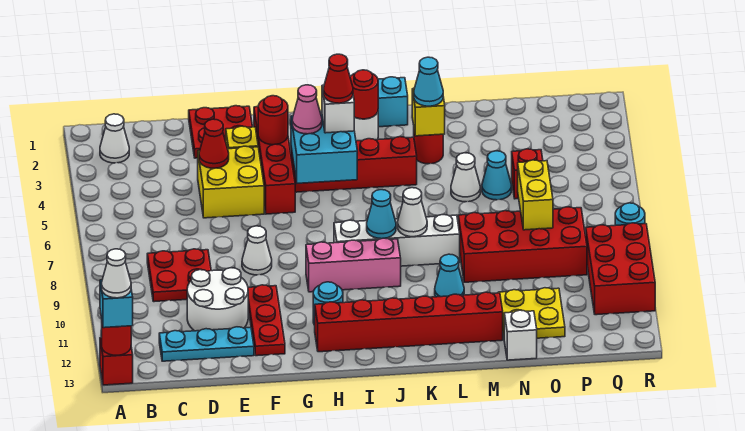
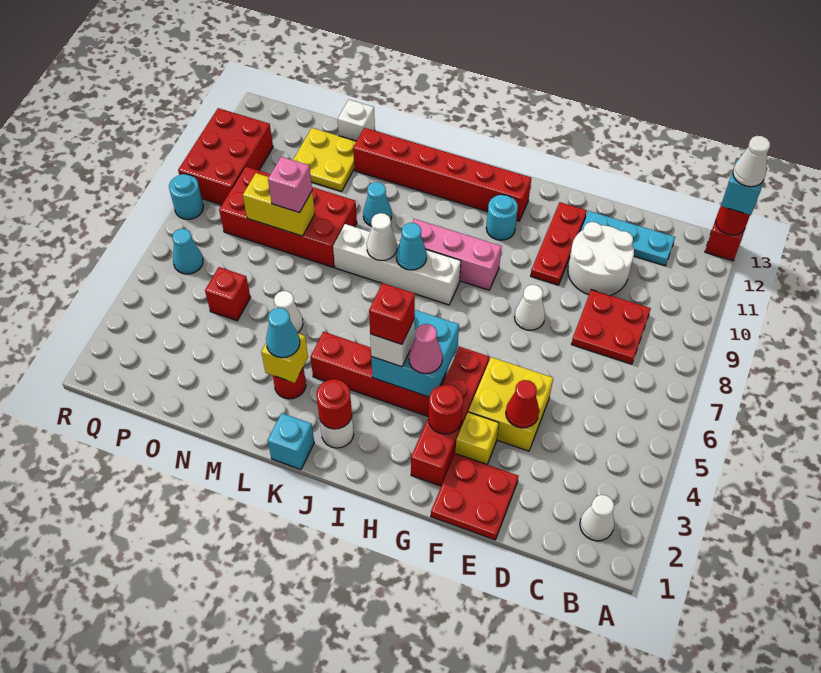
red cone I4 level 4 -> red brick I4 level 4
cyan cone N5 level 1 -> cyan cone Q6 level 1
none -> pink brick N8 level 3
yellow brick O7:O8 level 2 -> yellow brick N8:O8 level 2

